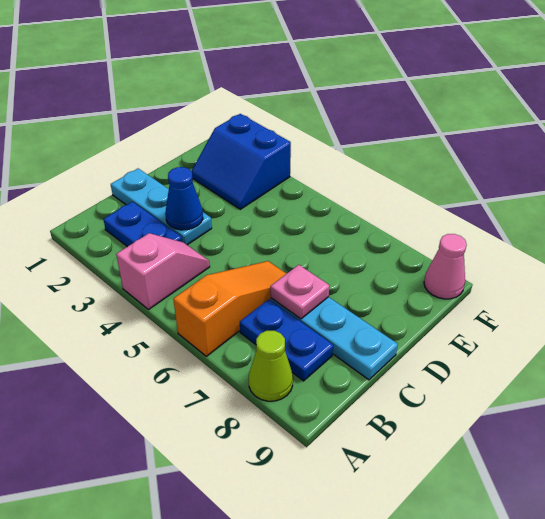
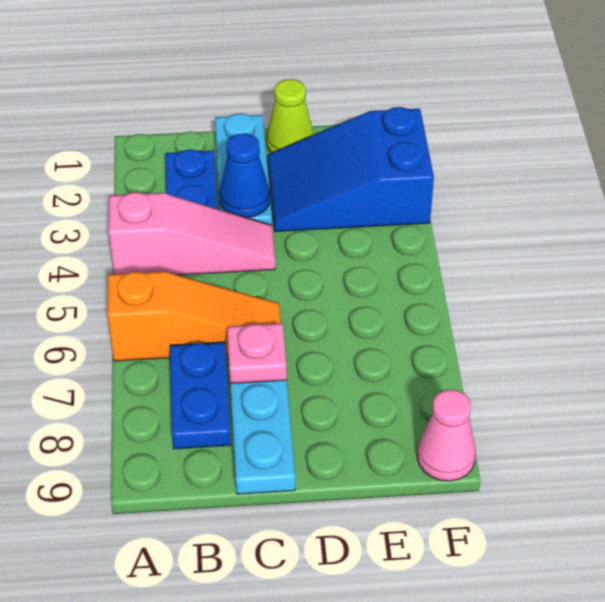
pink slope A4:B4 level 1 top A -> pink slope A4:C4 level 1 top A
lime cone A8 level 1 -> lime cone D1 level 1
blue slope E2:F3 level 1 top F -> blue slope D2:F3 level 1 top F

